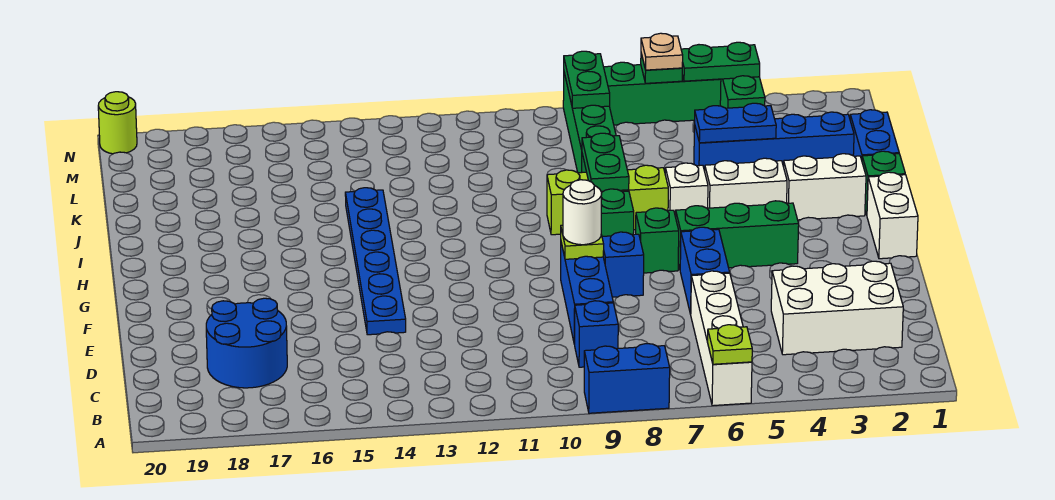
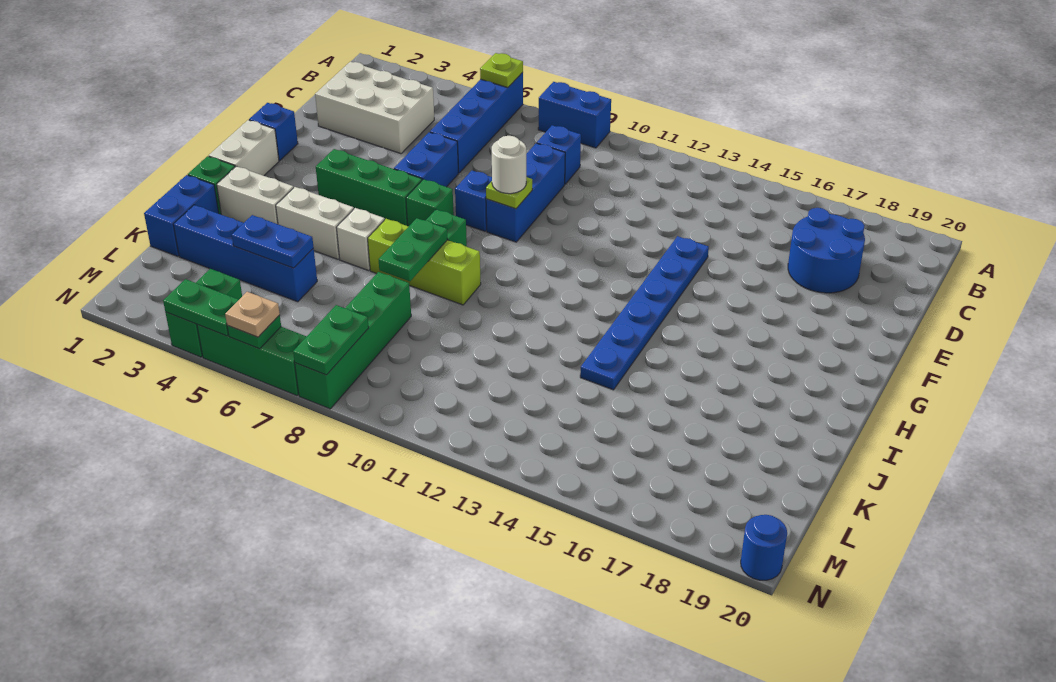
white brick A6:D6 level 1 -> blue brick A6:D6 level 1
none -> blue brick F1 level 1
lime round brick N20 level 1 -> blue round brick N20 level 1

